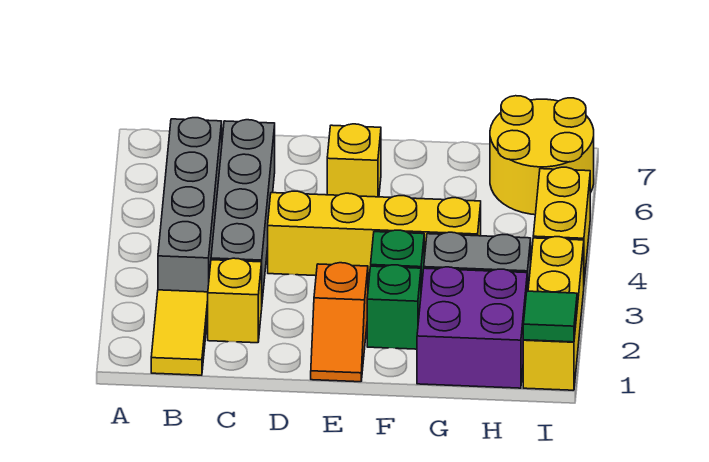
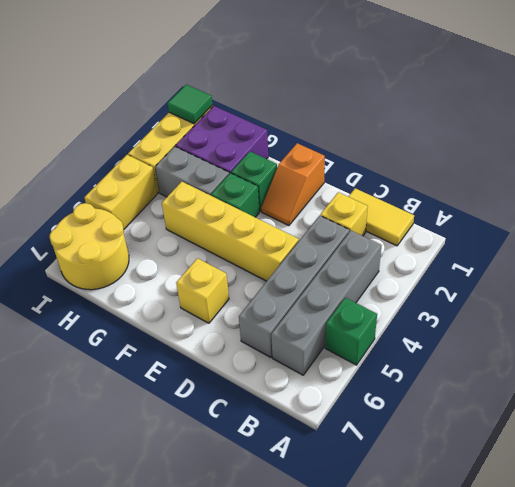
none -> green brick A5 level 1
yellow tile B1:B2 level 1 -> yellow tile B1:C1 level 1
orange slope E1:E2 level 1 top 2 -> orange slope E1:E2 level 1 top 1

